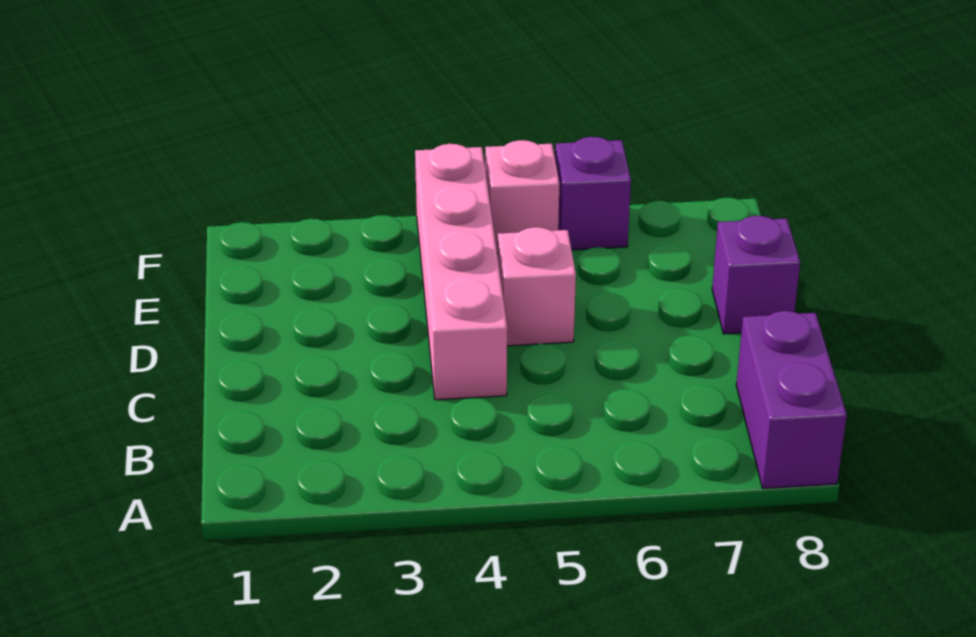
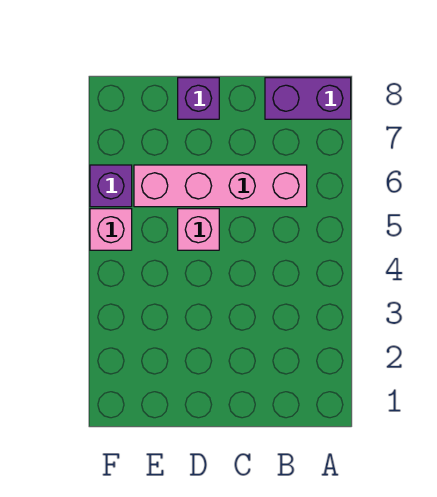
pink brick C4:F4 level 1 -> pink brick B6:E6 level 1

